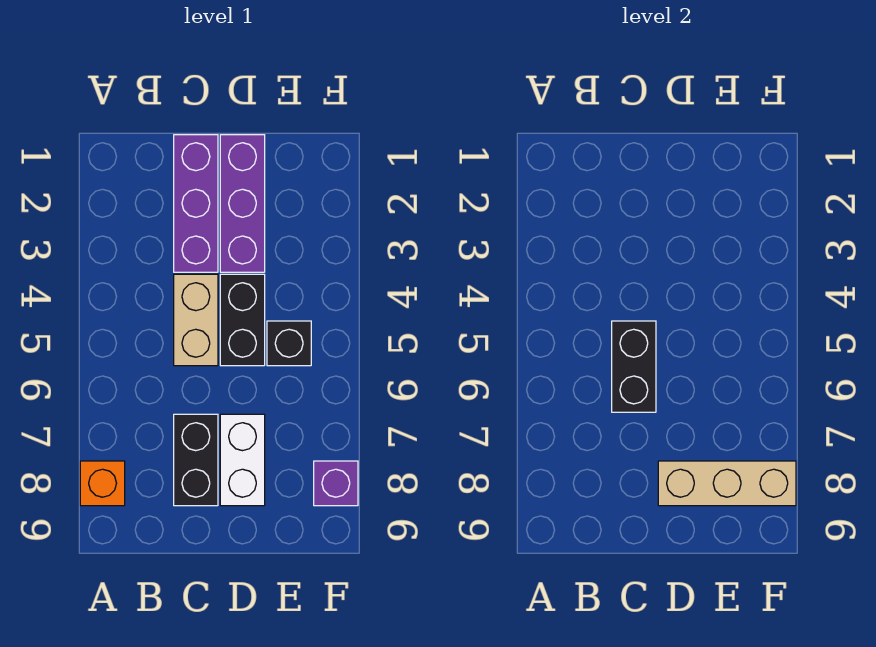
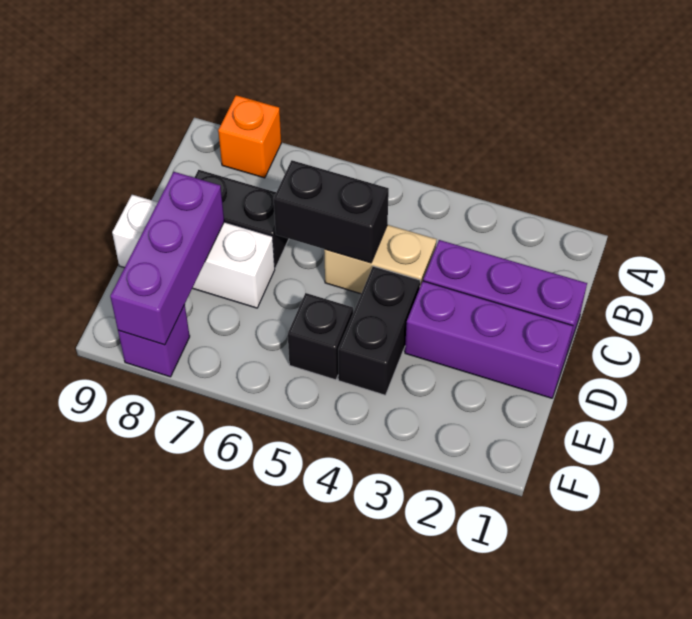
black brick D4:D5 level 1 -> black brick D4:E4 level 1
white brick D7:D8 level 1 -> white brick D7:D9 level 1
tan brick D8:F8 level 2 -> purple brick D8:F8 level 2

